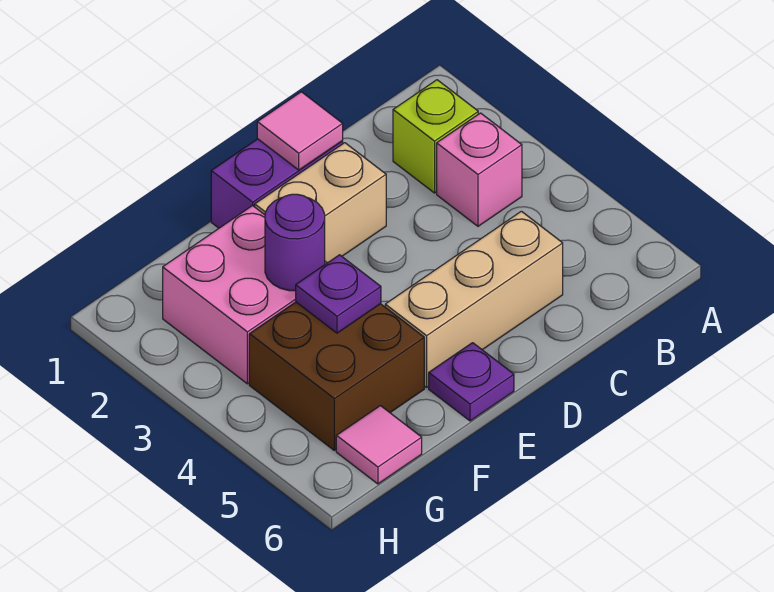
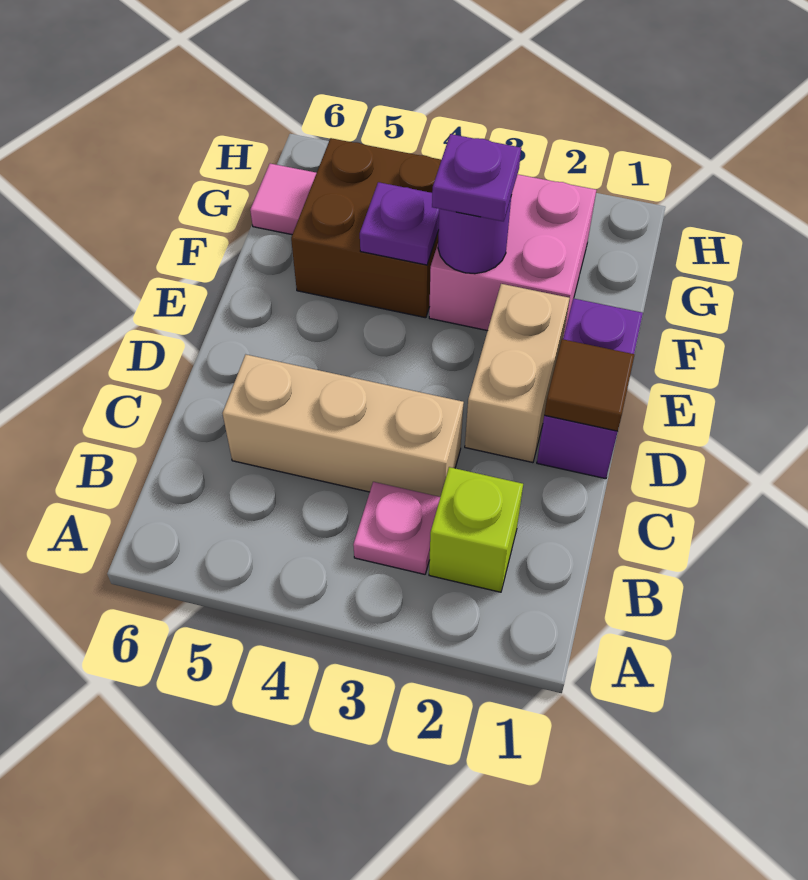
pink brick B3 level 1 -> pink plate B3 level 1
tan brick C5:E5 level 1 -> tan brick C3:C5 level 1
pink tile D1 level 2 -> brown tile D1 level 2
purple plate E6 level 1 -> purple plate F3 level 3

